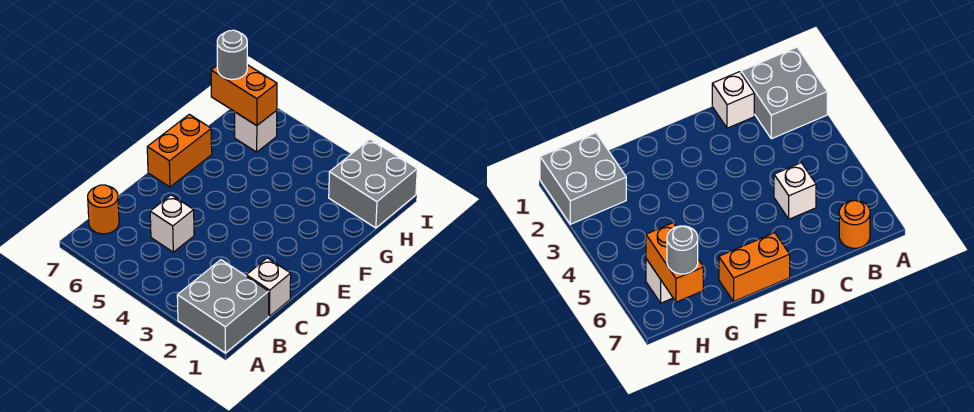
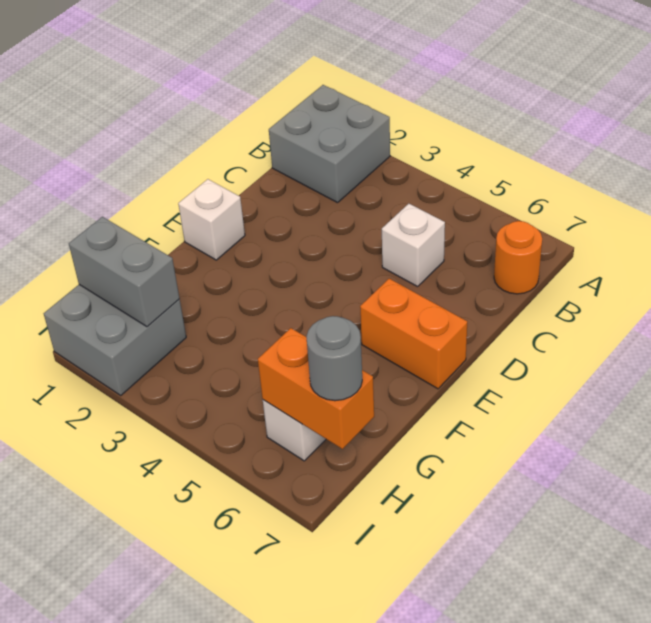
white brick C1 level 1 -> white brick E1 level 1
orange brick E7:F7 level 1 -> orange brick E6:E7 level 1
none -> grey brick H1:H2 level 2

